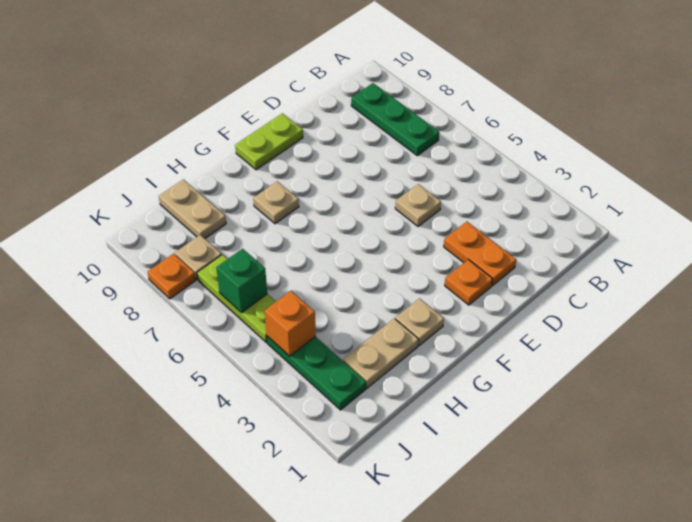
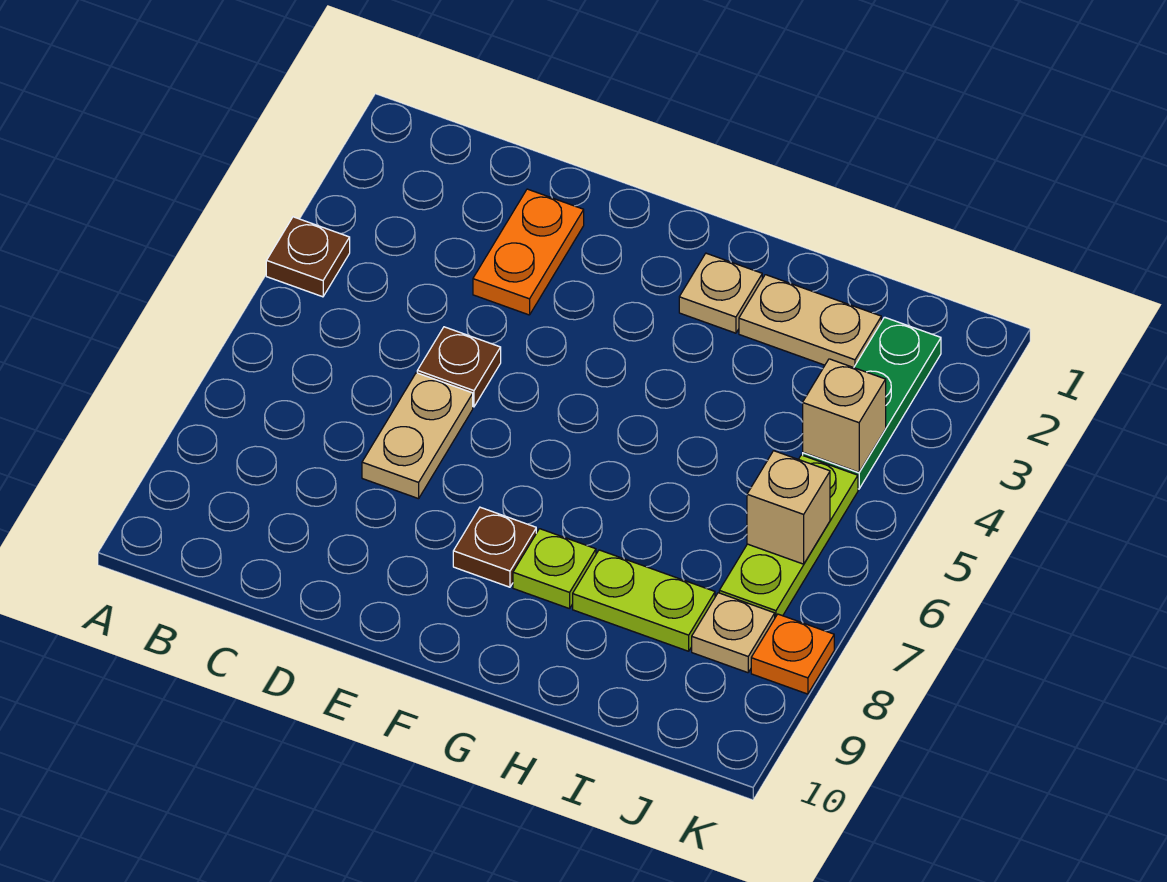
none -> brown plate A4 level 1
green plate B7:B9 level 1 -> none
tan plate D5 level 1 -> brown plate D5 level 1
orange plate E2 level 1 -> none
lime plate E10:F10 level 1 -> lime plate H8:I8 level 1
none -> brown plate F8 level 1
tan plate G8 level 1 -> lime plate G8 level 1
tan plate I9:I10 level 1 -> tan plate D6:D7 level 1
orange brick J4 level 2 -> tan brick J4 level 2
green brick J6 level 2 -> tan brick J6 level 2

